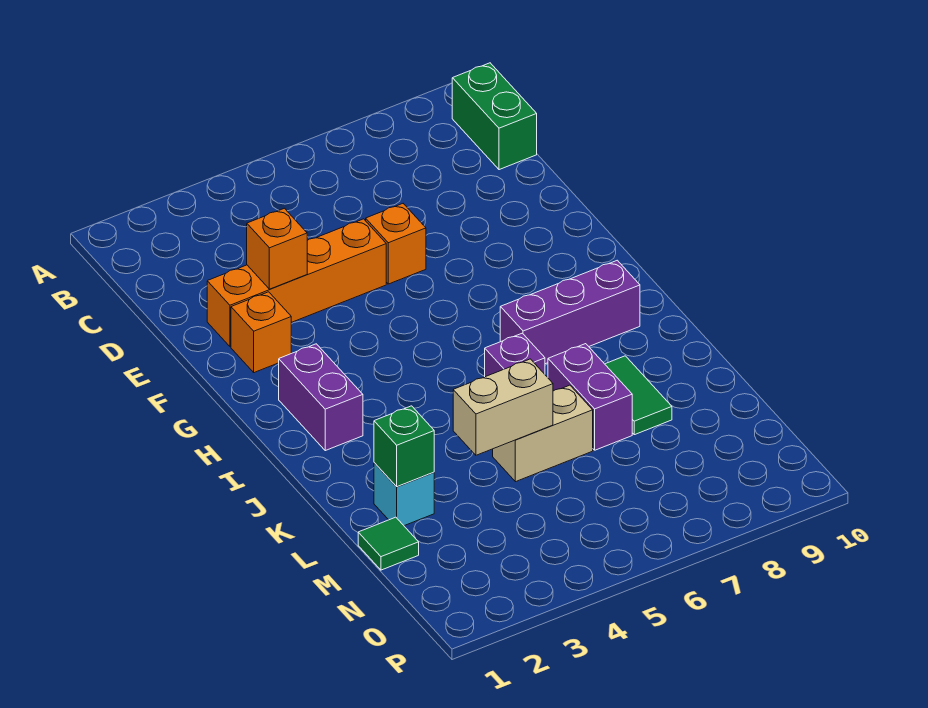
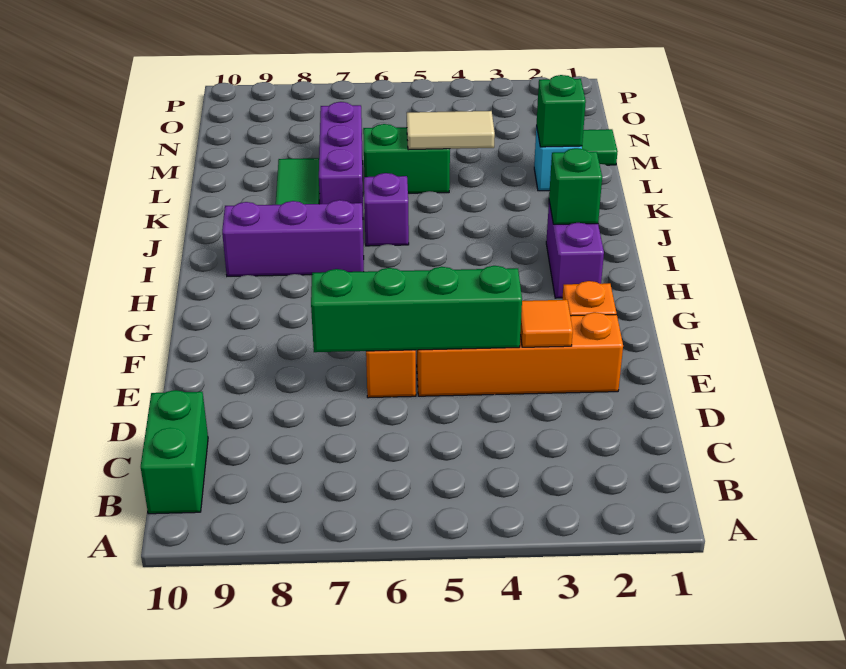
orange brick E3 level 2 -> orange tile E3 level 2
none -> green brick E4:E7 level 2
none -> green brick I2 level 2
purple brick K7:L7 level 1 -> purple brick K7:M7 level 1
tan brick L4:L5 level 2 -> tan tile L4:L5 level 2
tan brick L5:L6 level 1 -> green brick L5:L6 level 1

